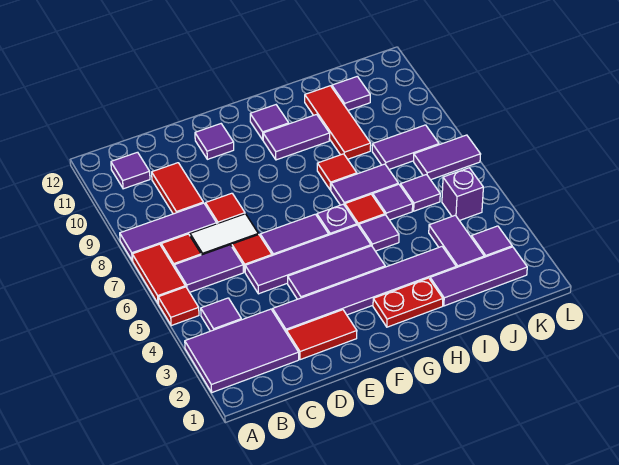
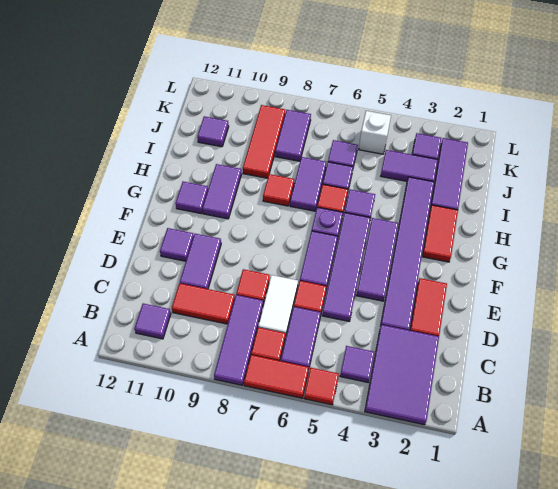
red plate G2:H2 level 1 -> red tile G2:H2 level 1
red tile I9:I11 level 1 -> red tile I9:K9 level 1
purple brick K5 level 1 -> white brick K5 level 1
purple tile K7:L7 level 1 -> purple tile D10:E10 level 1

